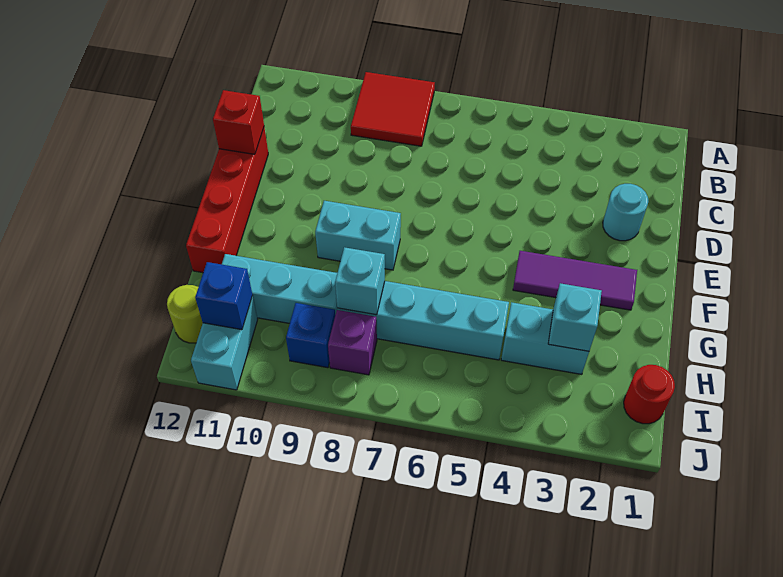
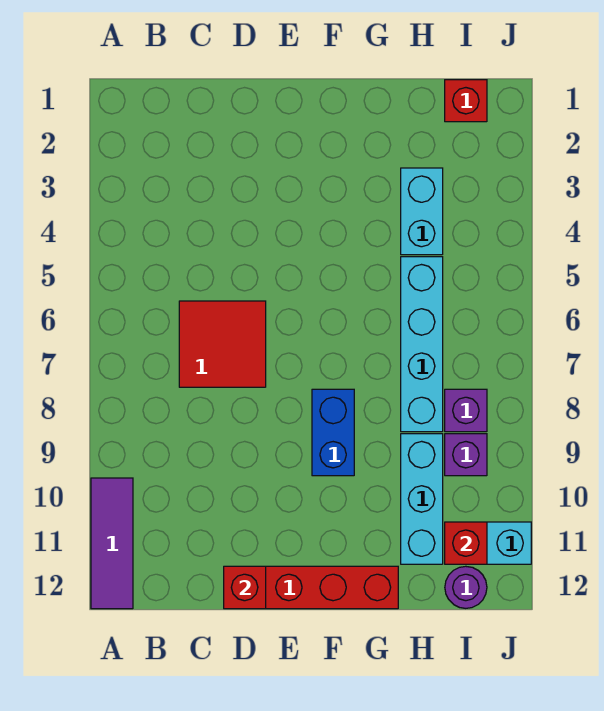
red tile A8:B9 level 1 -> red tile C6:D7 level 1
cyan round brick D2 level 1 -> none
purple tile F2:F4 level 1 -> purple tile A10:A12 level 1
cyan brick F8:F9 level 1 -> blue brick F8:F9 level 1
cyan brick H3 level 2 -> none
cyan brick H8 level 2 -> none
red round brick I1 level 1 -> red brick I1 level 1
blue brick I9 level 1 -> purple brick I9 level 1
blue brick I11 level 2 -> red brick I11 level 2
lime round brick I12 level 1 -> purple round brick I12 level 1

